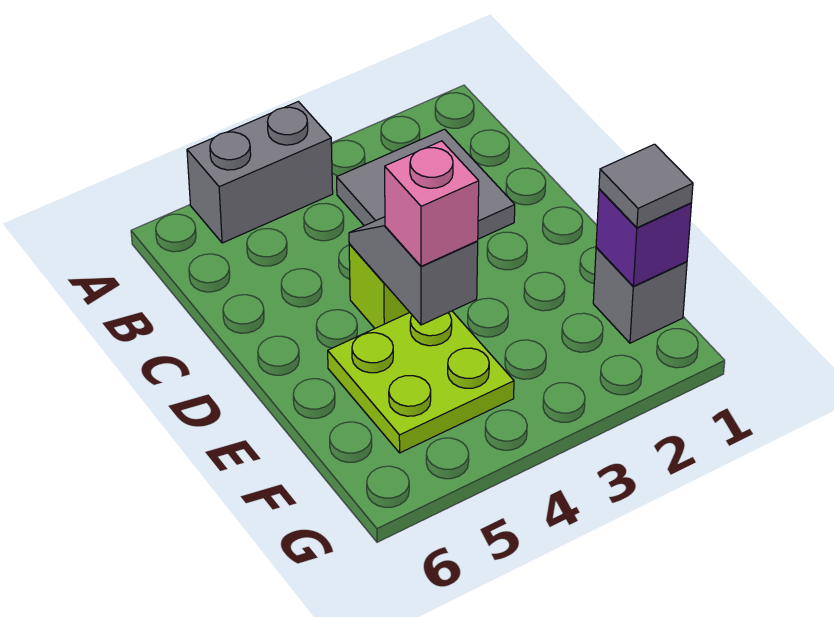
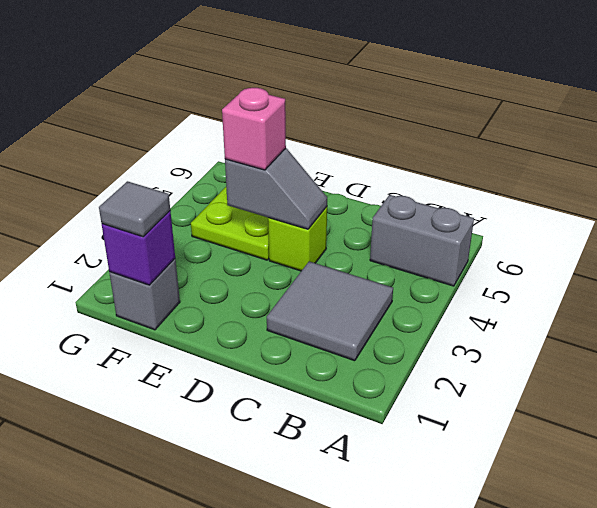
grey brick A4:A5 level 1 -> grey brick A5:B5 level 1

